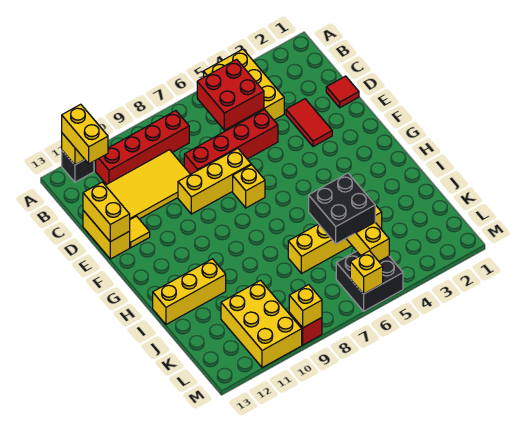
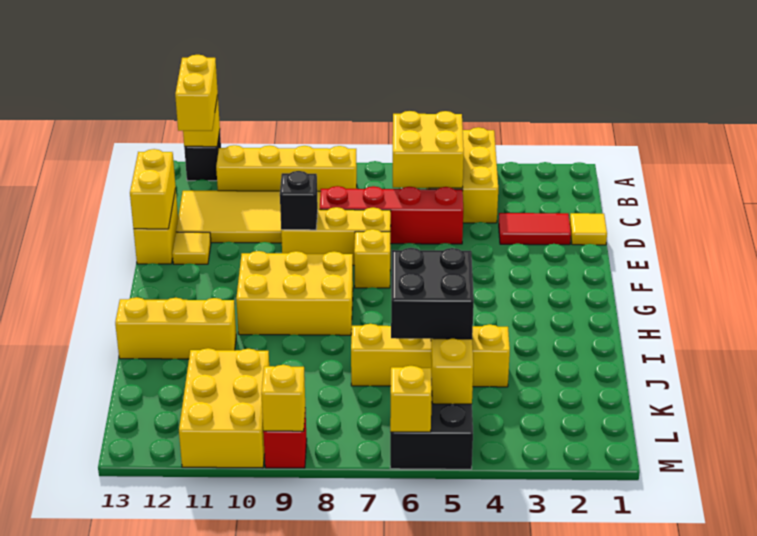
red brick B5:C6 level 2 -> yellow brick B5:C6 level 2
red brick B8:B11 level 1 -> yellow brick B8:B11 level 1
red tile D1 level 1 -> yellow tile D1 level 1
red tile D3:E3 level 1 -> red tile D2:D3 level 1
none -> black brick E9 level 2
none -> yellow brick G8:H10 level 1

